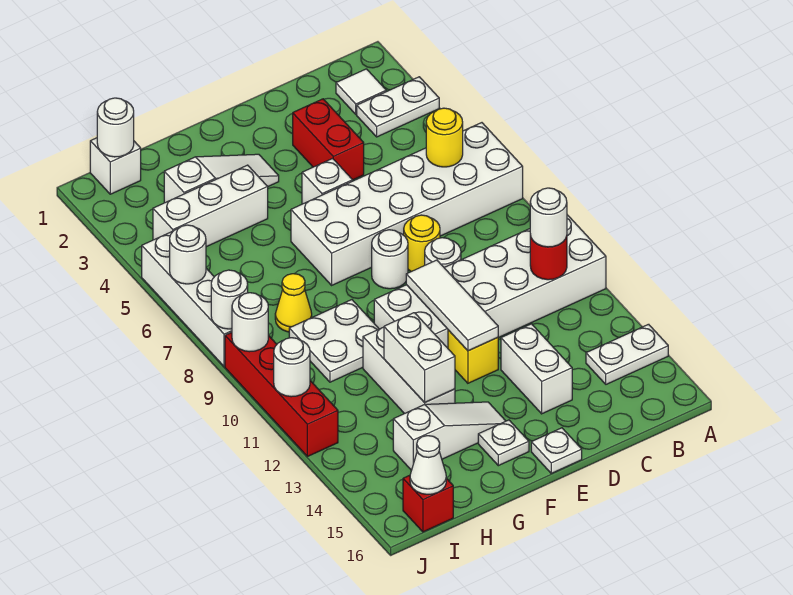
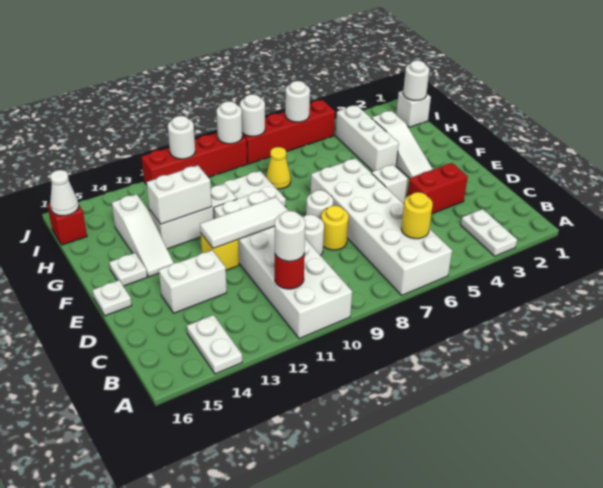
white tile B2 level 1 -> none
white brick J5:J8 level 1 -> red brick J5:J8 level 1

